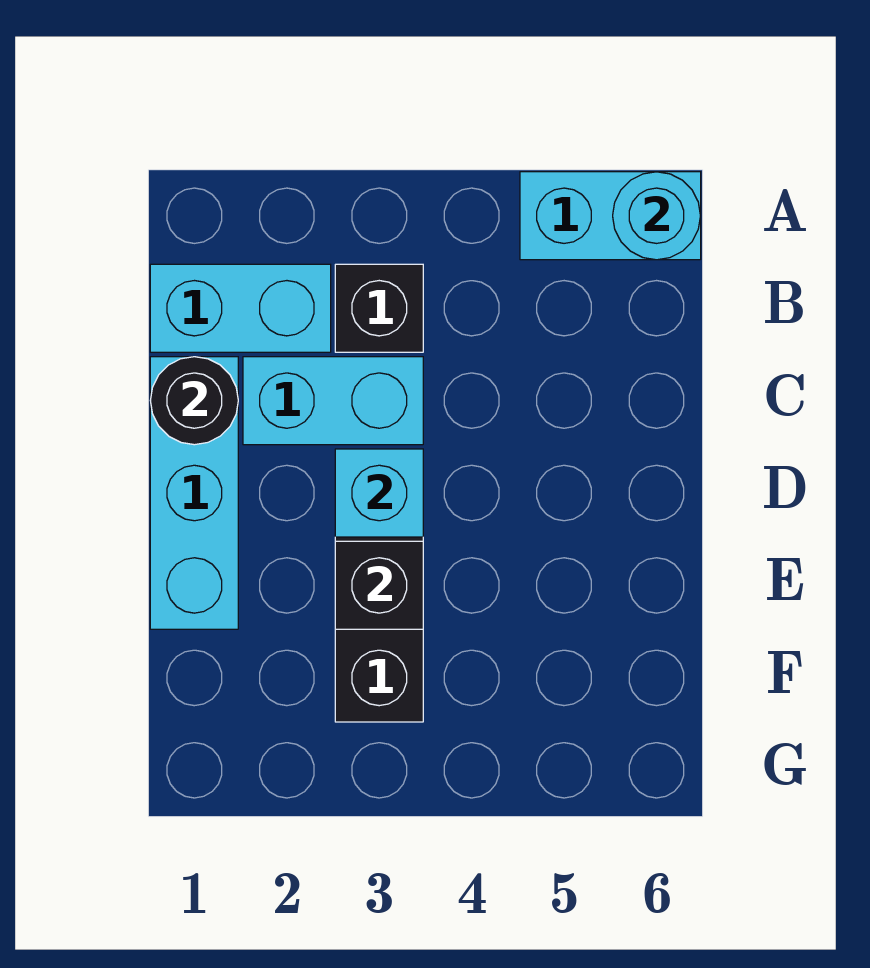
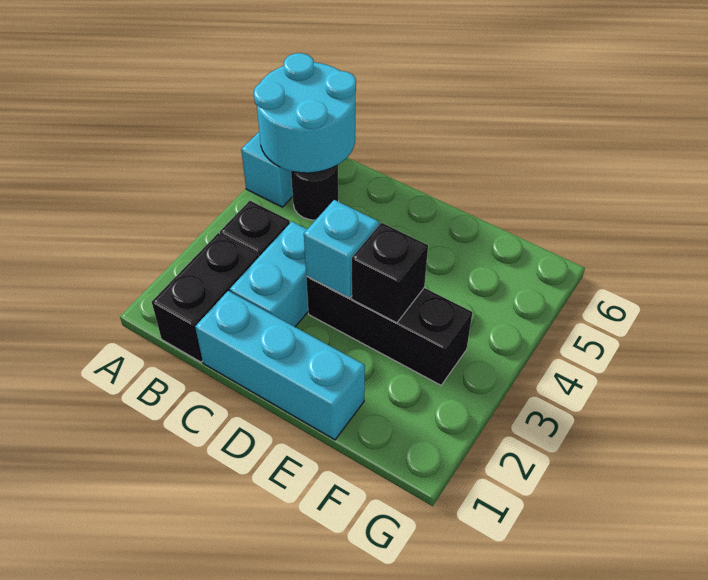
cyan round brick A6 level 2 -> cyan round brick A5:B6 level 2
cyan brick B1:B2 level 1 -> black brick B1:B2 level 1
black round brick C1 level 2 -> black round brick B5 level 1

